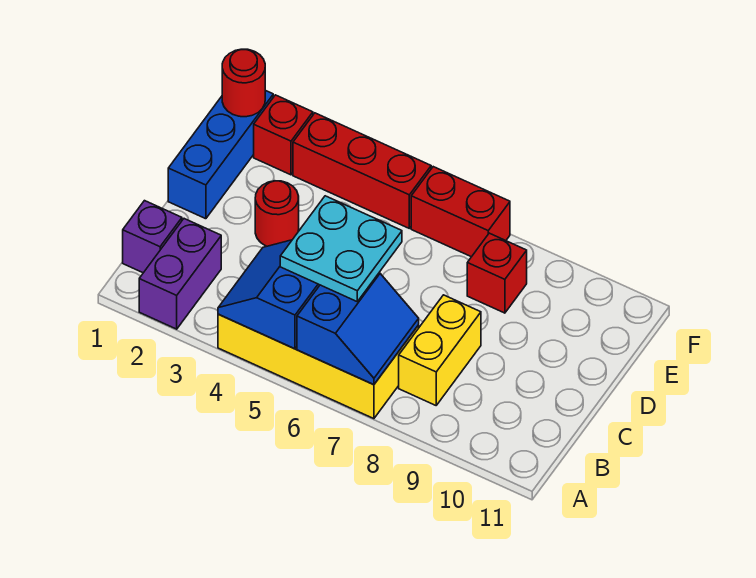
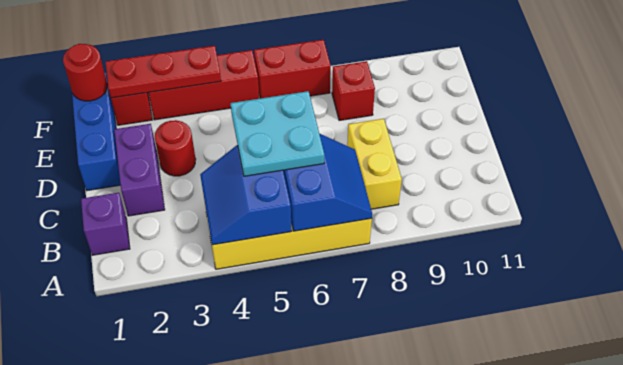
purple brick A2:B2 level 1 -> purple brick C2:D2 level 1
none -> red plate F2:F4 level 2

